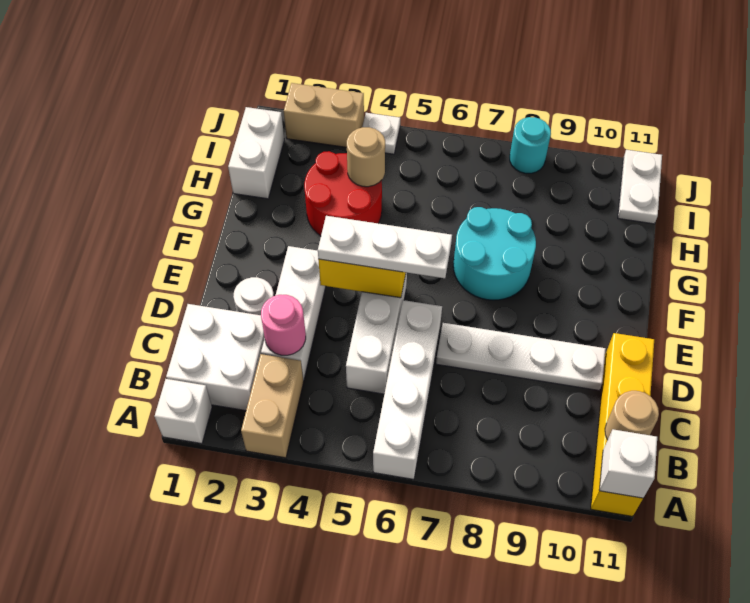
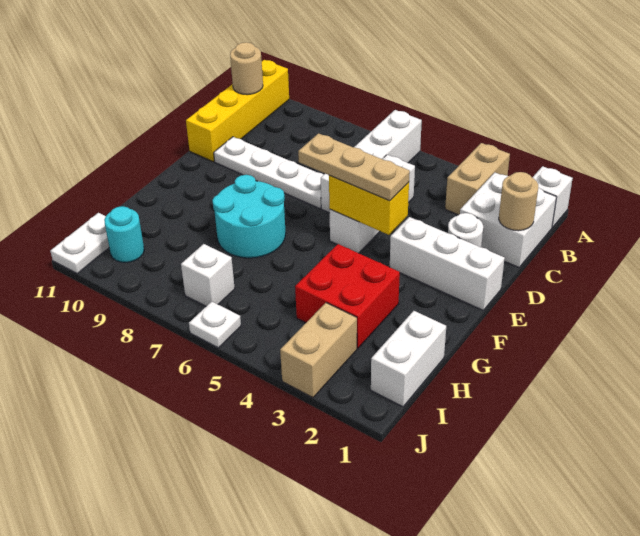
white brick A11 level 2 -> white brick I7 level 1
white brick C3:E3 level 1 -> white brick E1:E3 level 1
pink round brick C3 level 2 -> none
white plate E4:E6 level 3 -> tan plate E4:E6 level 3
red round brick G3:H4 level 1 -> red brick G3:H4 level 1
tan round brick H4 level 2 -> tan round brick C1 level 2
tan brick J2:J3 level 1 -> tan brick I3:J3 level 1
white plate J4 level 1 -> white plate J6 level 1
cyan round brick J8 level 1 -> cyan round brick I10 level 1

